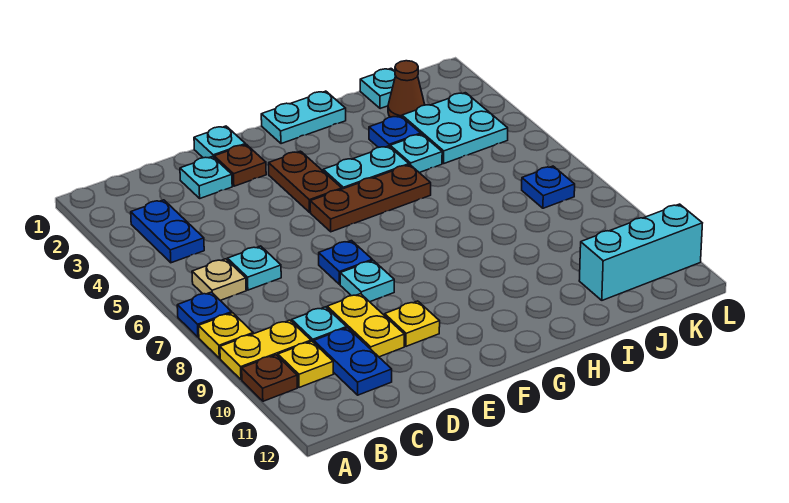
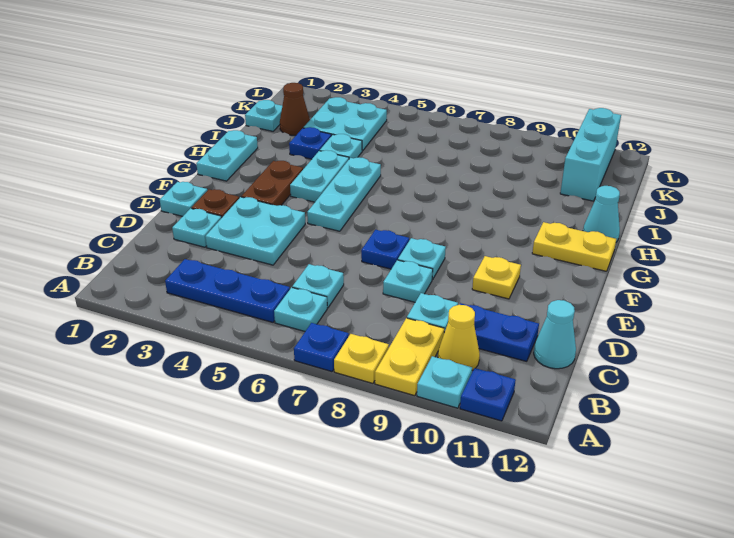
brown plate A10 level 1 -> cyan plate A10 level 1
blue plate B3:B4 level 1 -> blue plate B3:B5 level 1
tan plate B6 level 1 -> cyan plate B6 level 1
yellow plate B10 level 1 -> yellow cone B10 level 1
none -> cyan cone C12 level 1
none -> cyan plate D3:E4 level 1
none -> cyan plate D8 level 1
yellow plate D9:D10 level 1 -> yellow plate G11:G12 level 1
brown plate F3:F4 level 1 -> brown plate F3:G3 level 1
brown plate F5:H5 level 1 -> cyan plate F5:H5 level 1
none -> cyan cone H12 level 1
blue plate K7 level 1 -> blue plate A11 level 1

